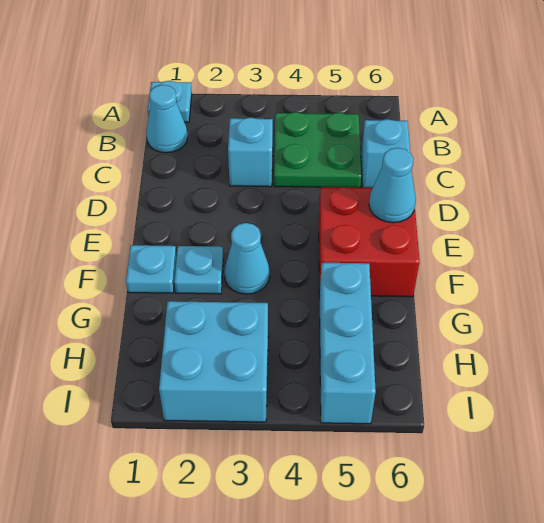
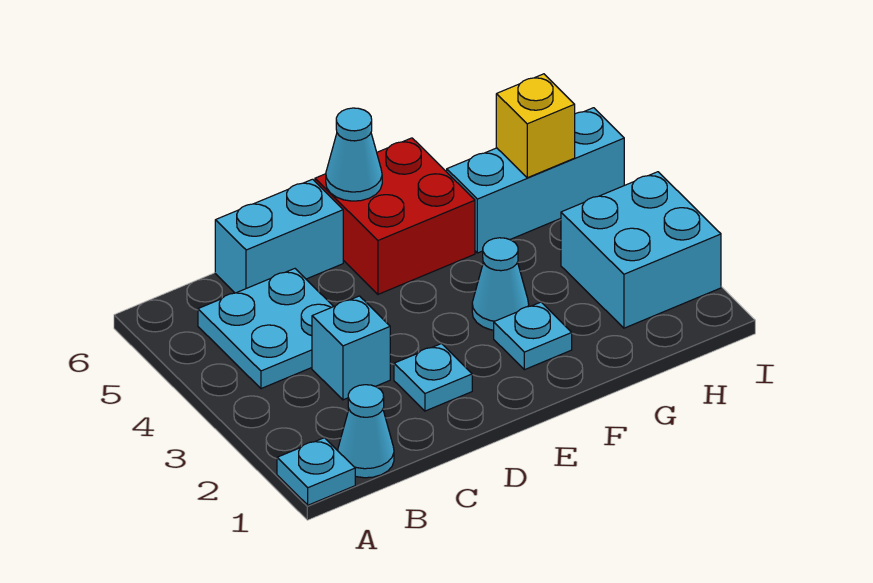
green plate B4:C5 level 1 -> cyan plate B4:C5 level 1
cyan brick C6 level 1 -> cyan brick C6:D6 level 1
cyan plate F1 level 1 -> cyan plate D2 level 1
none -> yellow brick H5 level 2

